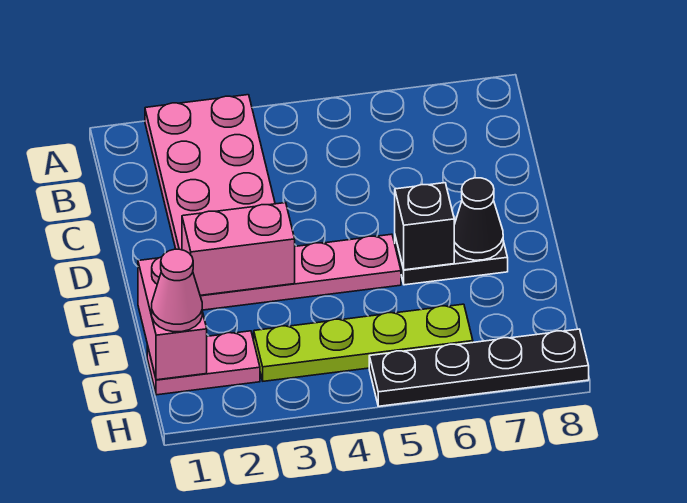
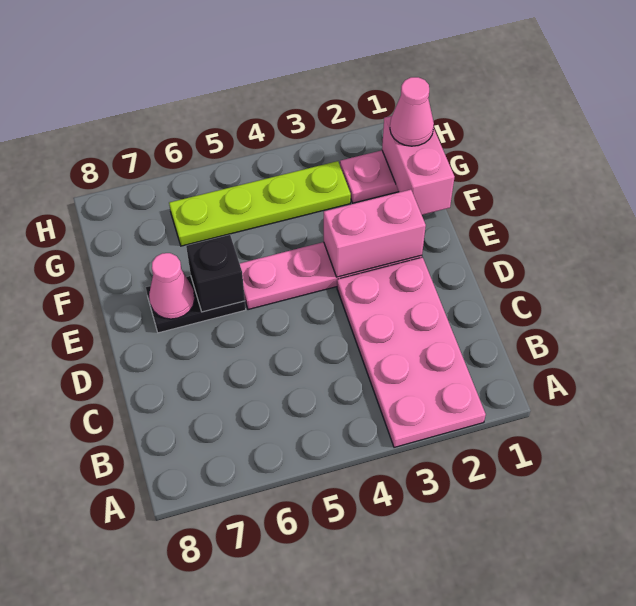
black cone E7 level 2 -> pink cone E7 level 2
black plate H5:H8 level 1 -> none

